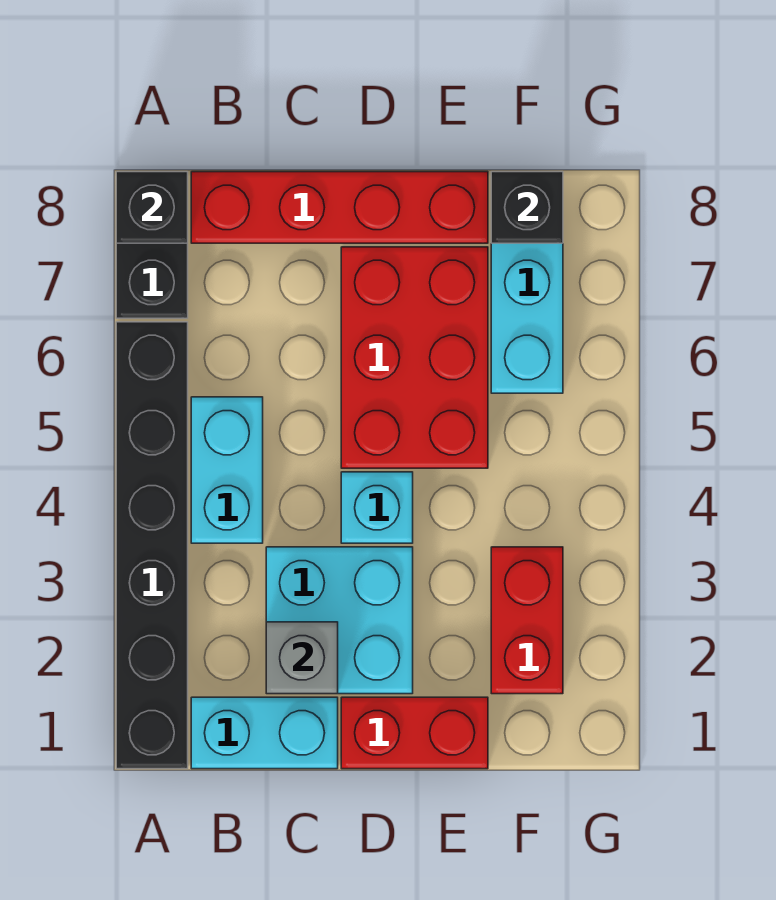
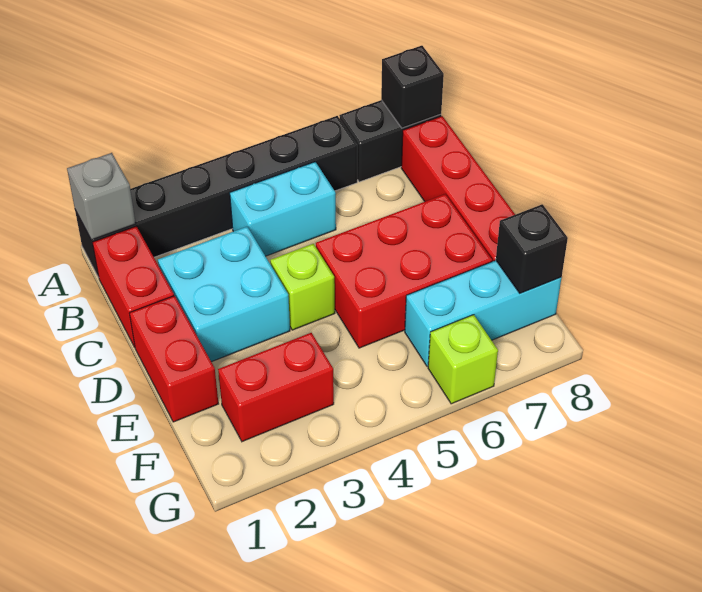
cyan brick B1:C1 level 1 -> red brick B1:C1 level 1
grey brick C2 level 2 -> grey brick A1 level 2
cyan brick D4 level 1 -> lime brick D4 level 1
none -> lime brick G6 level 1

